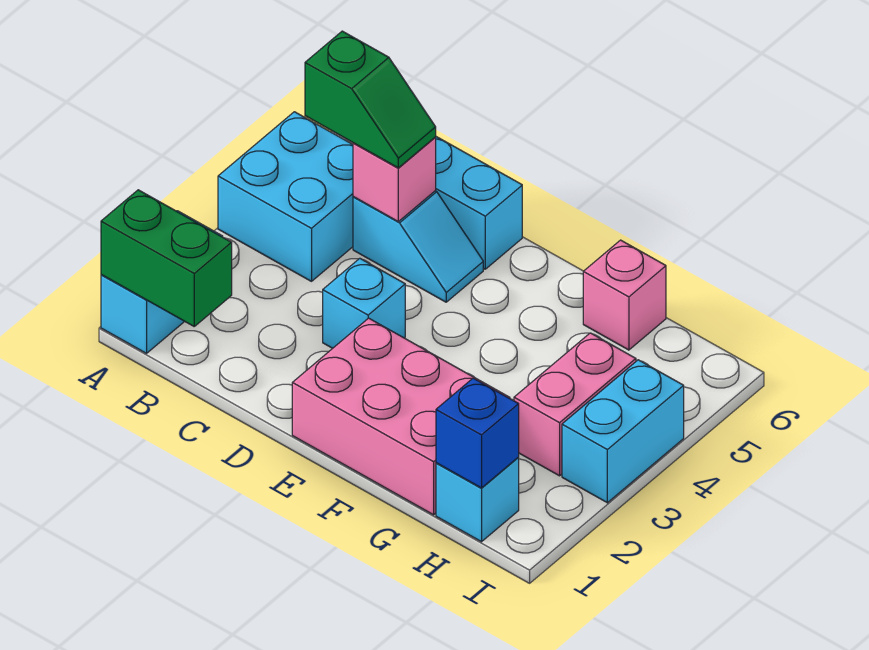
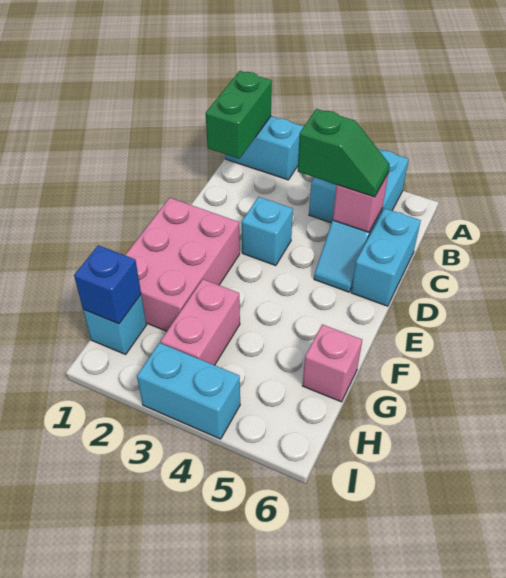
green slope B5:C5 level 3 top B -> green slope C4:C5 level 3 top 4
pink brick H3:H4 level 1 -> pink brick G3:H3 level 1

